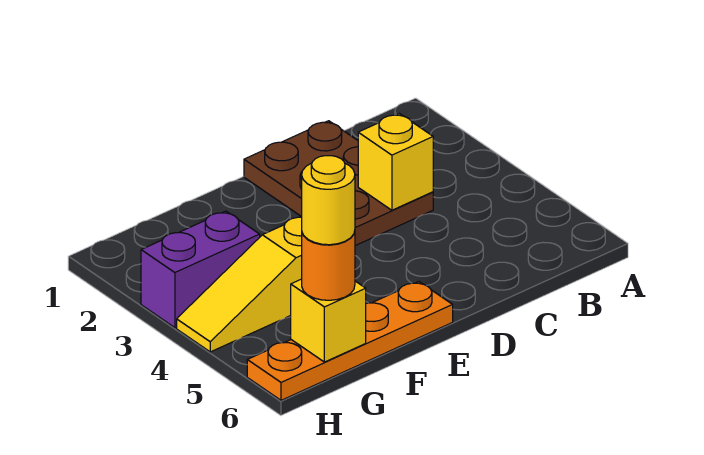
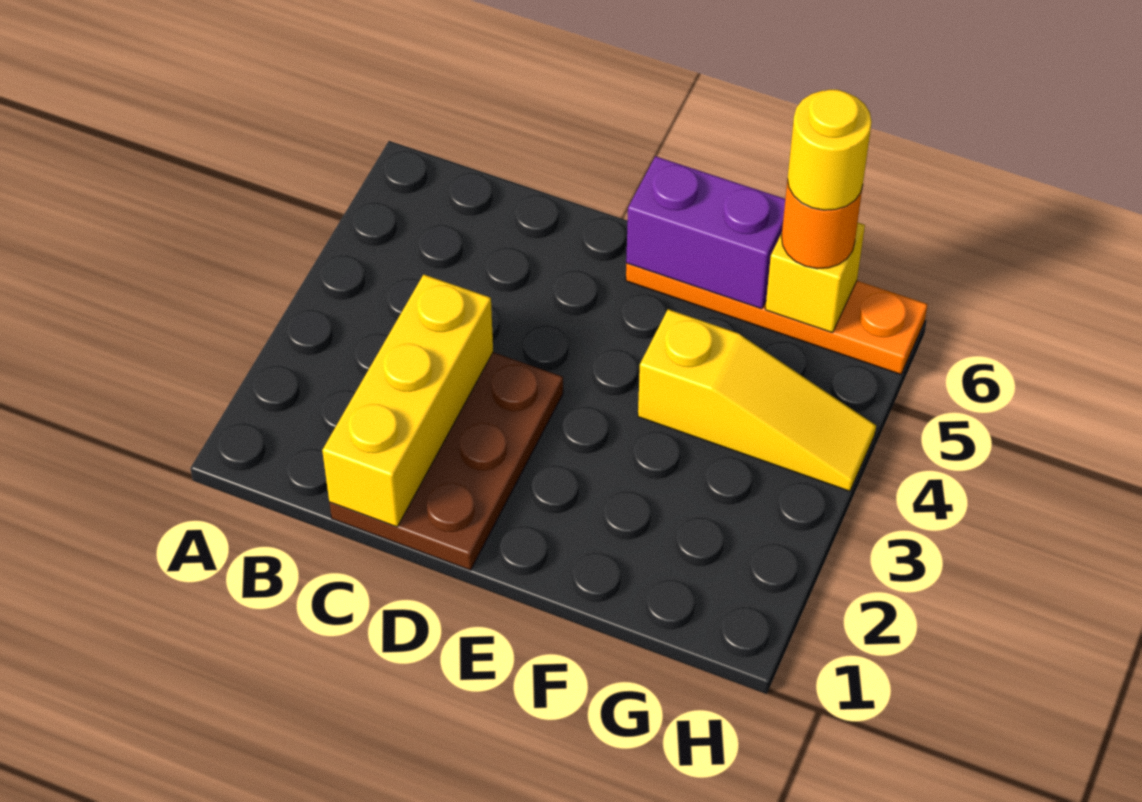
yellow brick C3 level 2 -> yellow brick C1:C3 level 2
purple brick G3:H3 level 1 -> purple brick E6:F6 level 2

